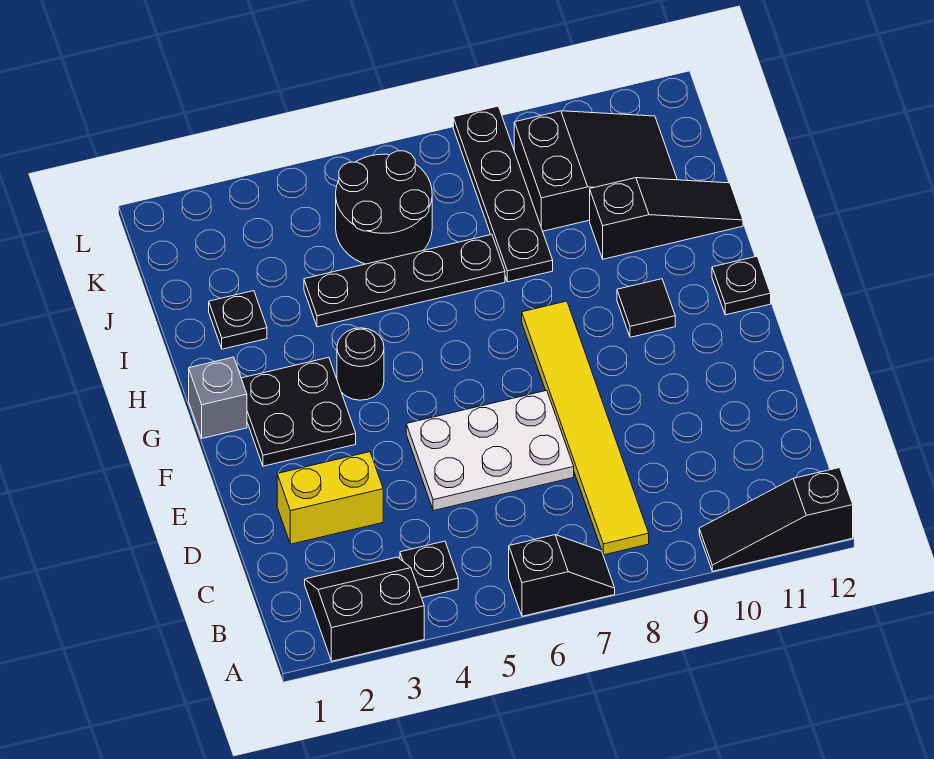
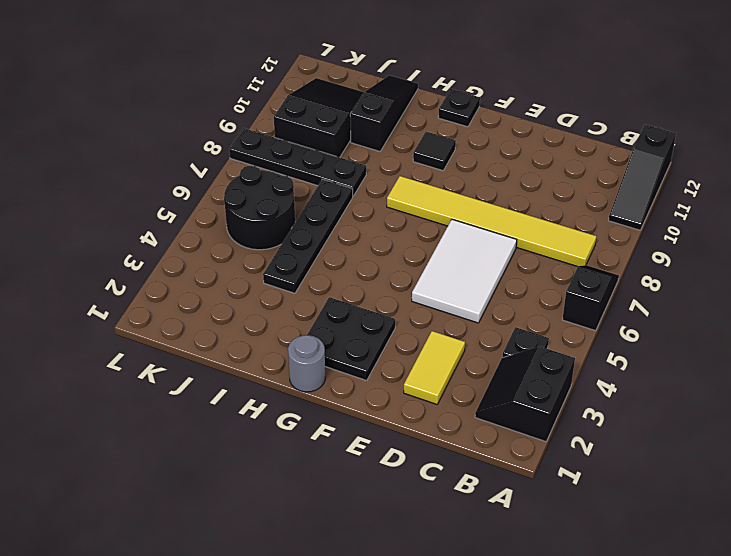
yellow brick D2:D3 level 1 -> yellow tile D2:D3 level 1
white plate D5:E7 level 1 -> white tile D5:E7 level 1
grey brick G1 level 1 -> grey round brick G1 level 1
black round brick G4 level 1 -> none
black plate I2 level 1 -> none

